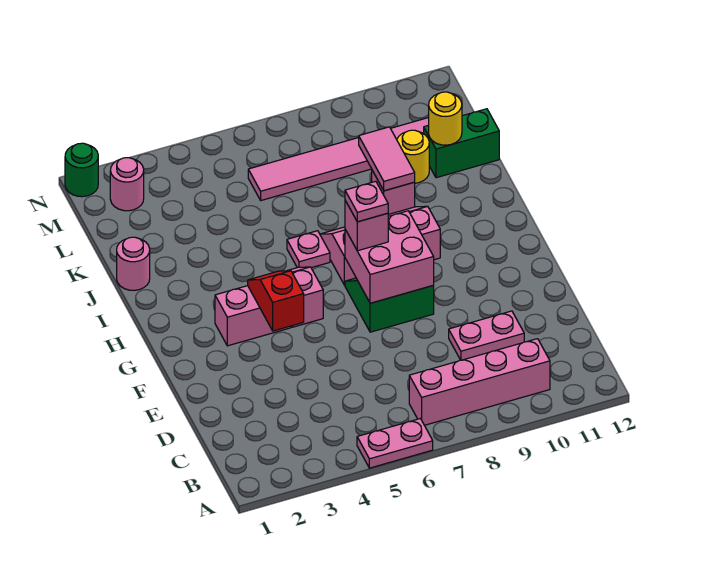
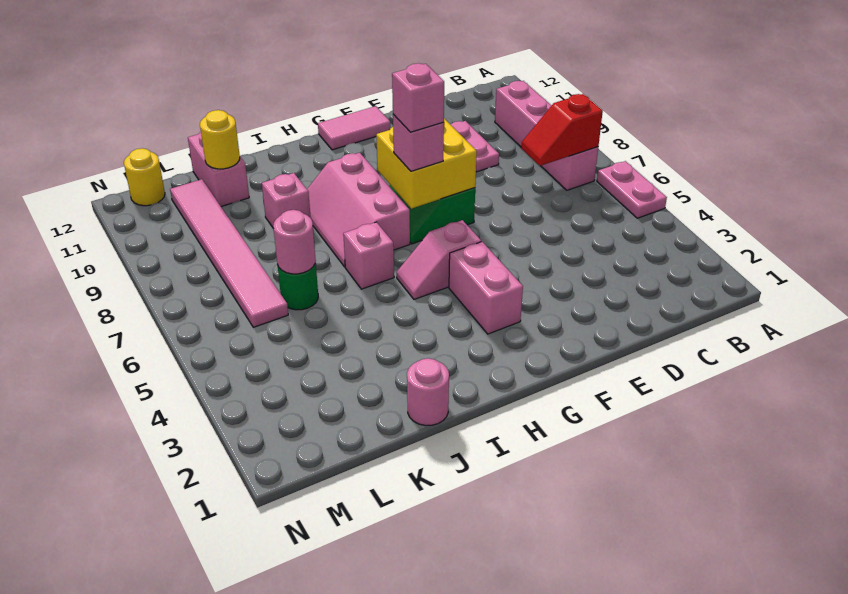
red slope F4:G4 level 2 top F -> red slope B7:C7 level 2 top B
pink brick F7:G8 level 2 -> yellow brick F7:G8 level 2
pink plate G7 level 4 -> pink brick G7 level 4
pink plate I6 level 1 -> pink brick I6 level 1
pink tile J9:K9 level 2 -> pink tile F12:G12 level 1
yellow round brick K10 level 1 -> yellow round brick M12 level 1
green brick K11:K12 level 1 -> pink brick K11:K12 level 1
pink round brick M2 level 1 -> pink round brick K6 level 2
green round brick N1 level 1 -> green round brick K6 level 1

